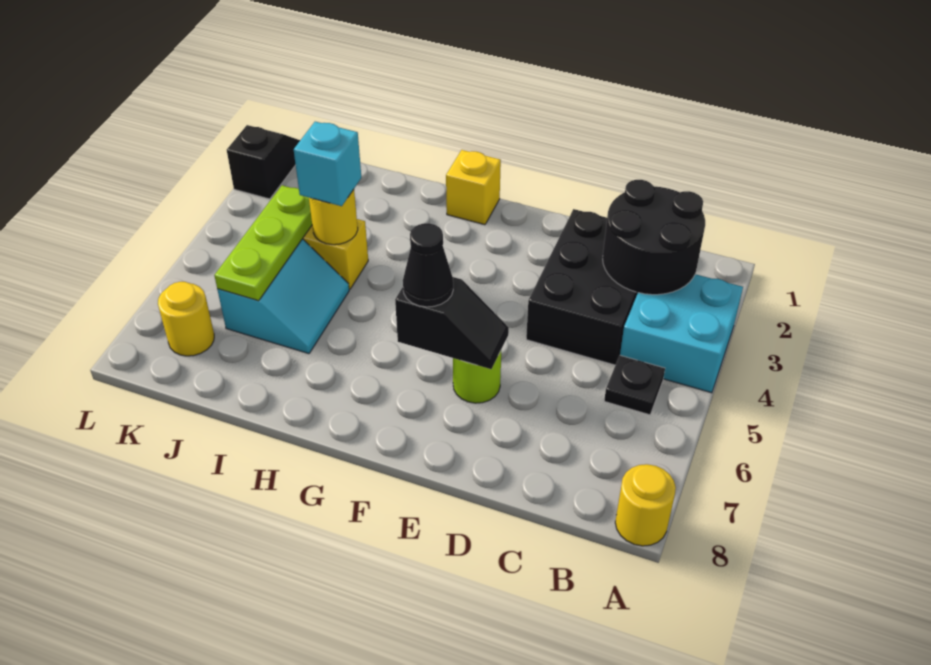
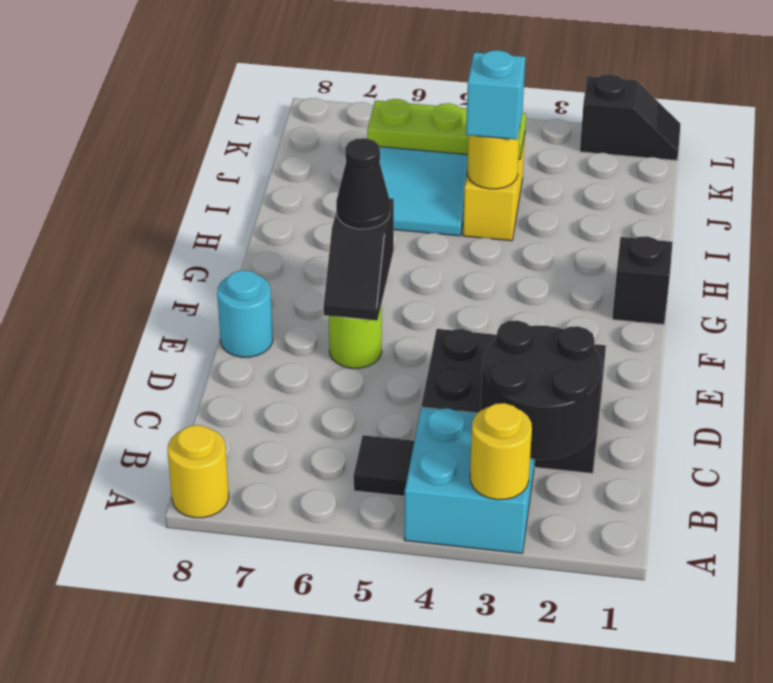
black plate B5 level 1 -> black tile B5 level 1
none -> cyan round brick E8 level 1
yellow brick G1 level 1 -> black brick G1 level 1
yellow round brick K7 level 1 -> yellow round brick A3 level 2

